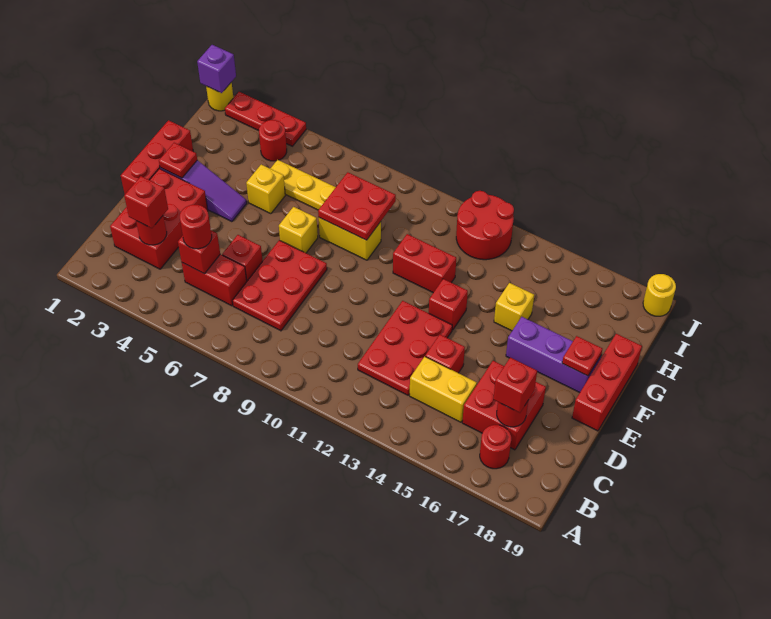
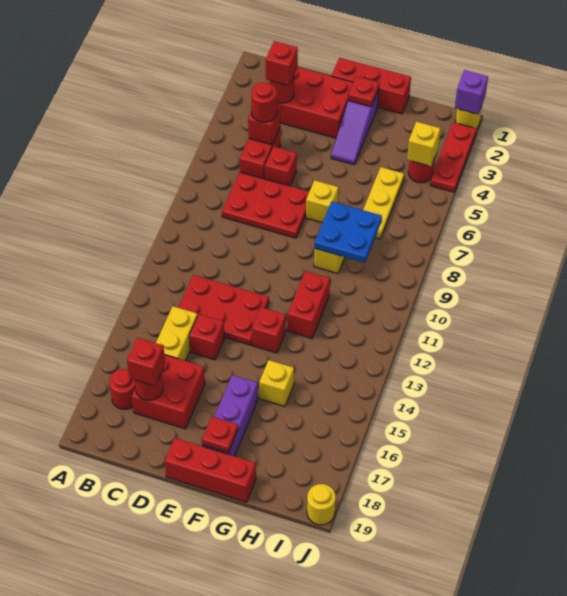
yellow brick G5 level 1 -> yellow brick I4 level 2
red plate G8:H9 level 2 -> blue plate G8:H9 level 2
red round brick I12:J13 level 1 -> none

